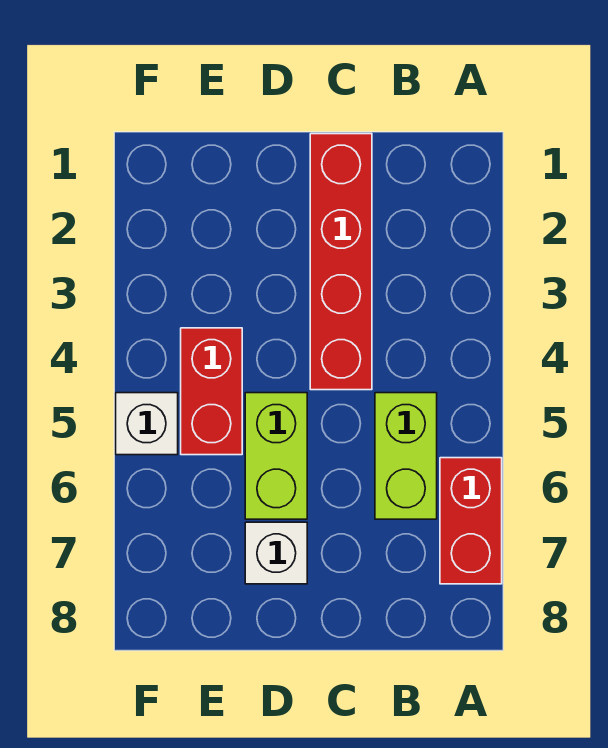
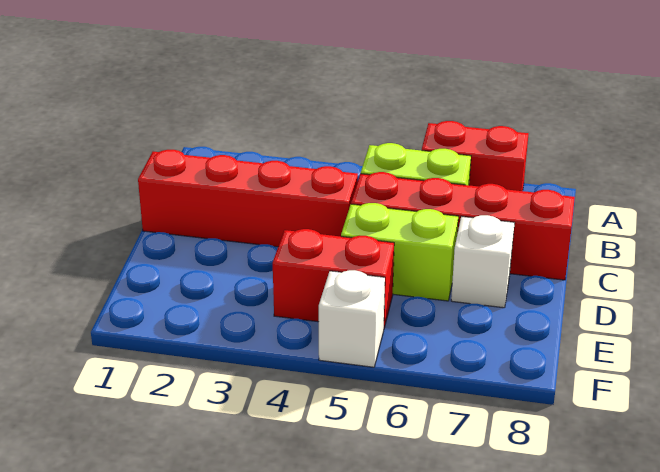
none -> red brick C5:C8 level 1

